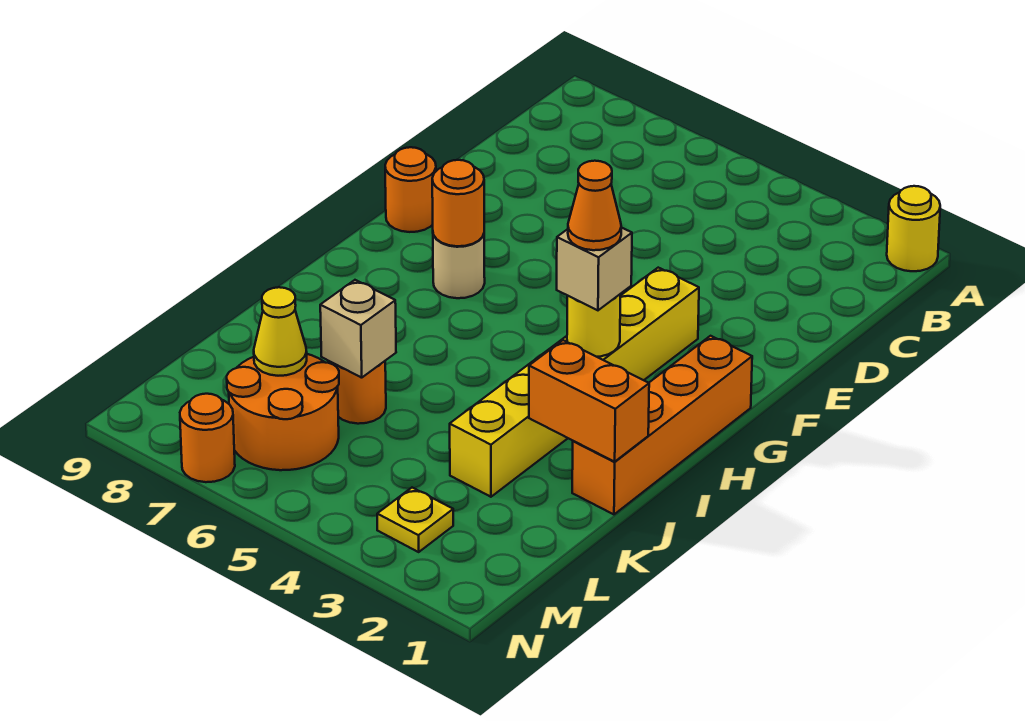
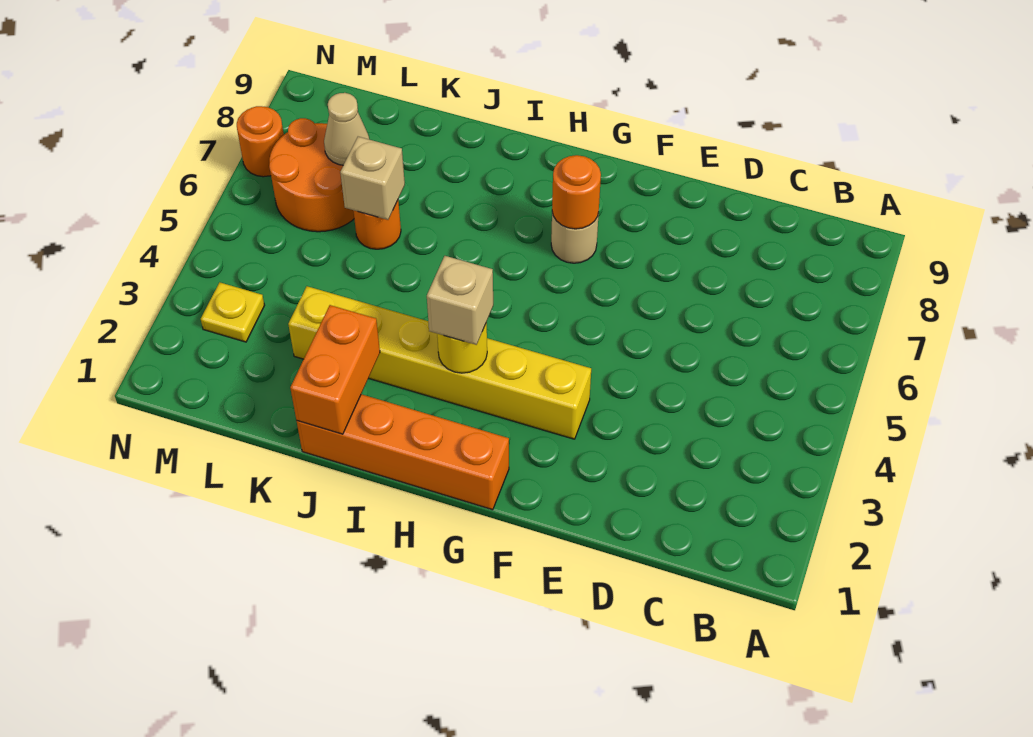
yellow round brick A1 level 1 -> none
orange round brick F9 level 1 -> none
orange cone H3 level 4 -> none
yellow cone L7 level 2 -> tan cone L7 level 2

